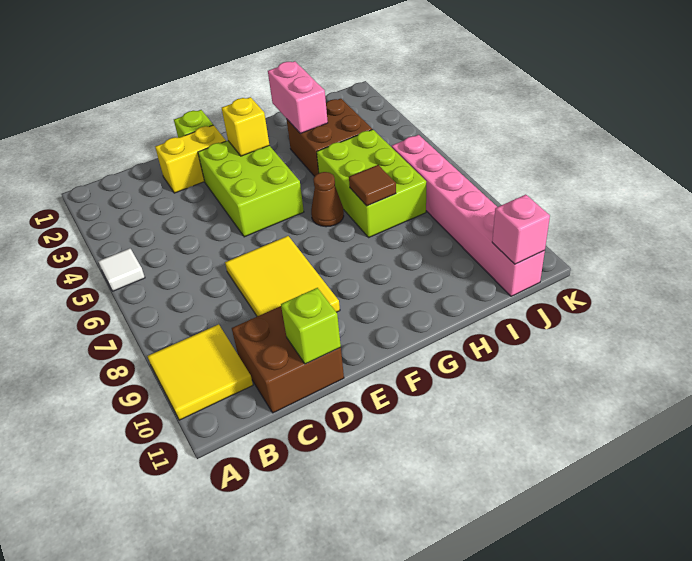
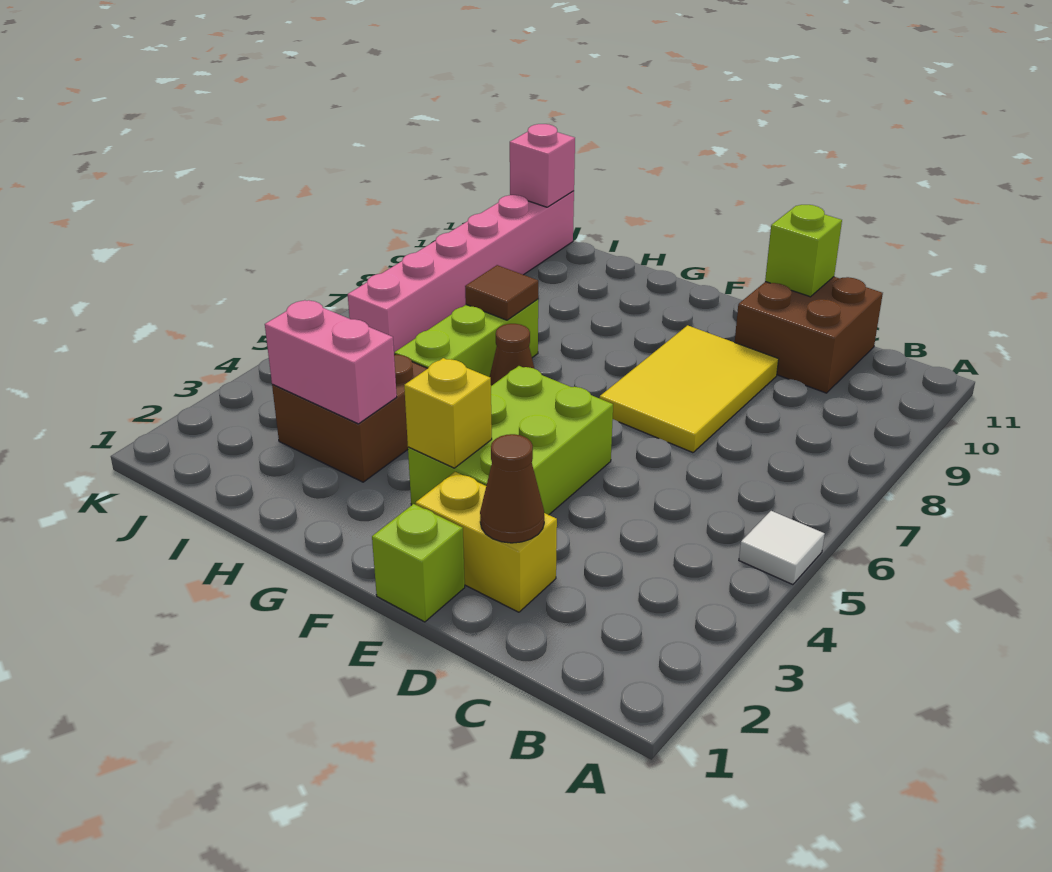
yellow tile A9:B10 level 1 -> none
none -> brown cone D2 level 2
pink brick H2:H3 level 2 -> pink brick H3:I3 level 2
lime brick H5:I7 level 1 -> lime brick H5:H7 level 1

